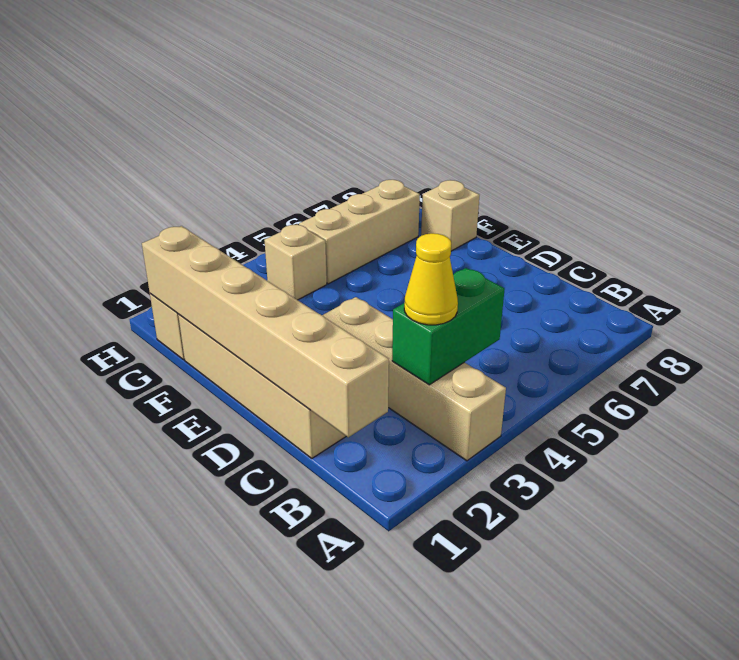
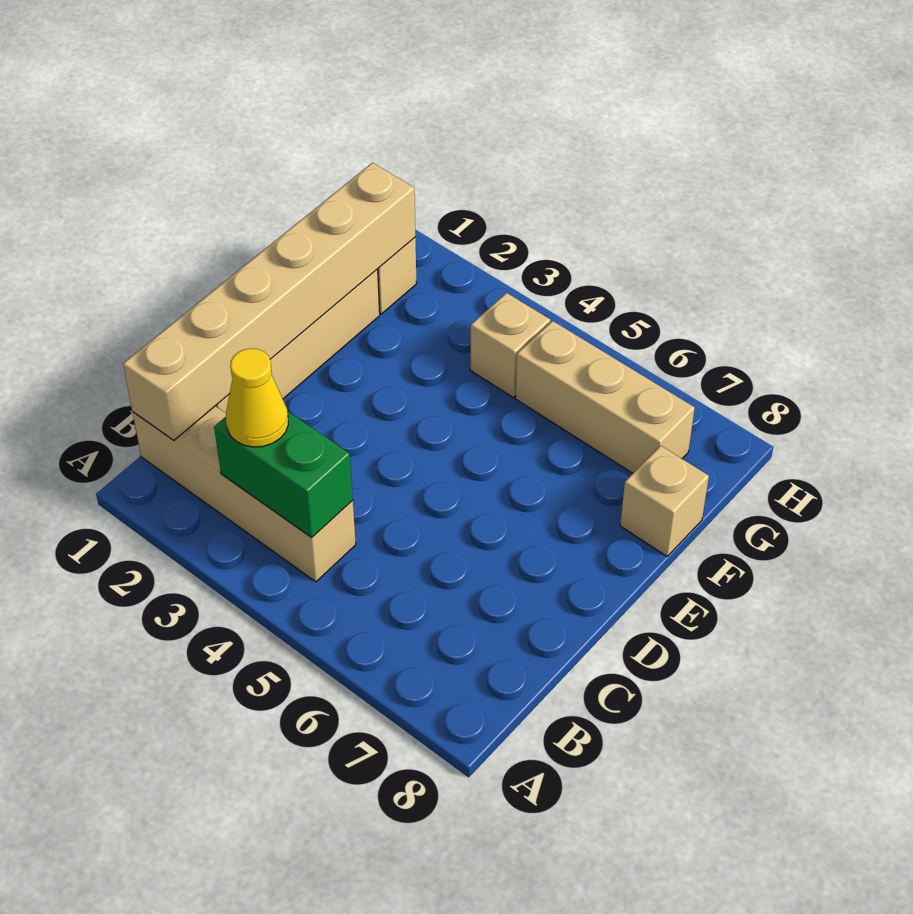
tan brick A3:D3 level 1 -> tan brick B1:B4 level 1

